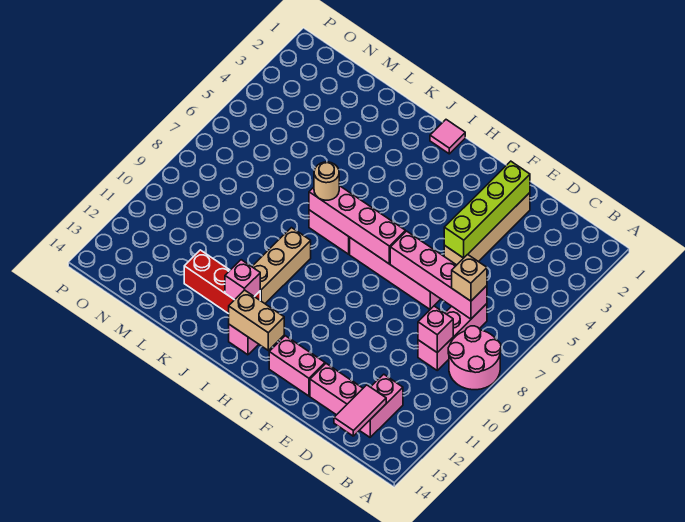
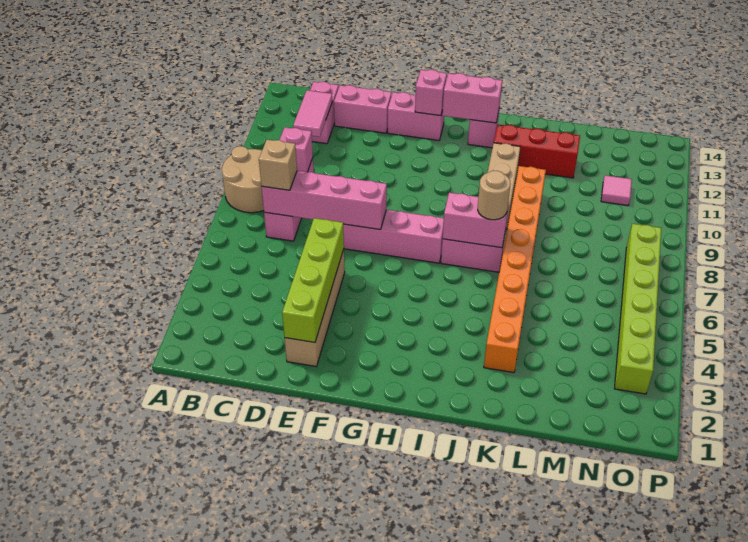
pink round brick A8:B9 level 1 -> tan round brick A8:B9 level 1
pink tile C13:C14 level 2 -> pink tile C11:C12 level 2
pink brick G7:J7 level 2 -> pink brick I7:J7 level 2
tan brick H13:I13 level 2 -> pink brick H13:I13 level 2
pink tile I1 level 1 -> pink tile N11 level 1
pink brick J12 level 2 -> pink brick G13 level 2
none -> orange brick K3:K10 level 1
none -> lime brick O3:O8 level 1

